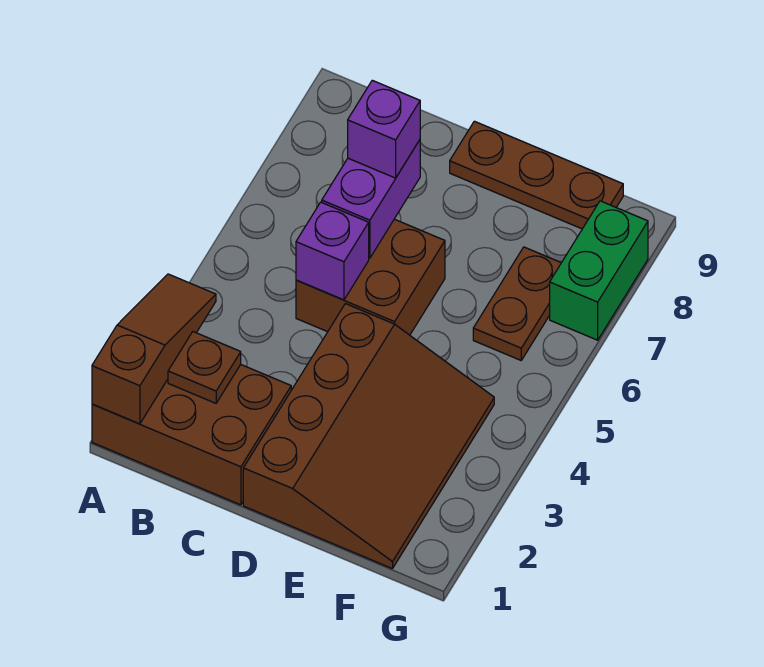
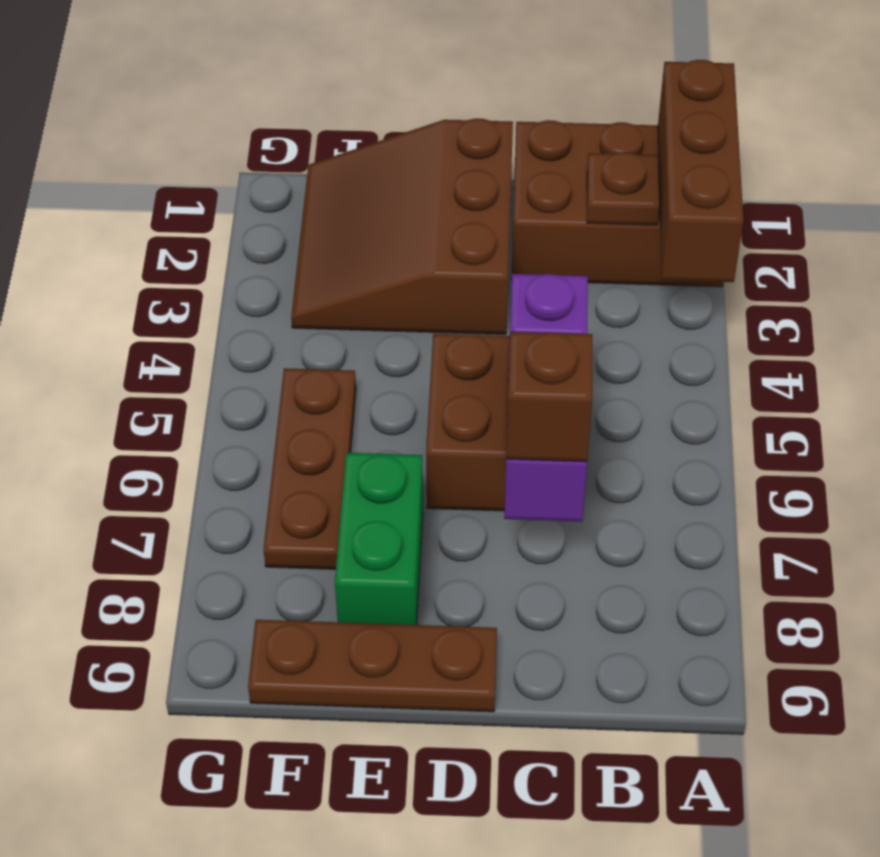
brown slope A1:A3 level 2 top 1 -> brown brick A1:A3 level 2
purple brick C7 level 3 -> brown brick C7 level 3
brown slope D1:F4 level 1 top D -> brown slope D1:F3 level 1 top D
brown plate F6:F7 level 1 -> brown plate F5:F7 level 1
green brick G7:G8 level 1 -> green brick E7:E8 level 1

